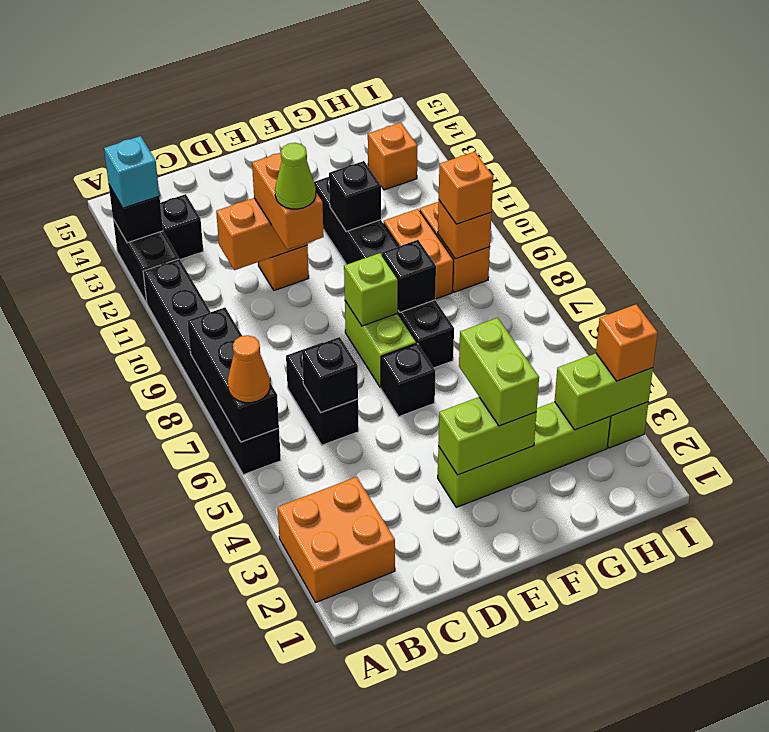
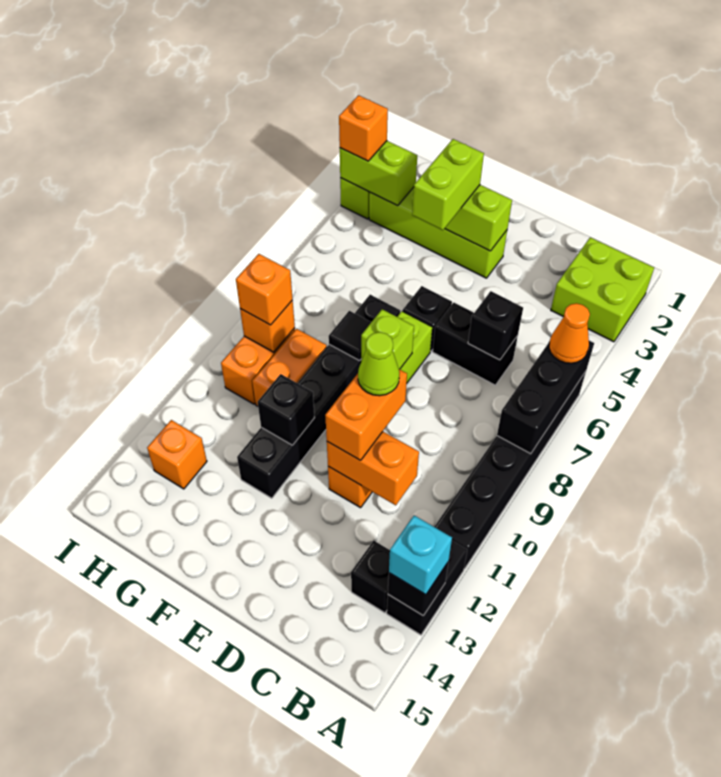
orange brick A2:B3 level 1 -> lime brick A2:B3 level 1
black brick C6:C7 level 1 -> black brick C6:D6 level 1
black brick F8 level 2 -> black tile F8 level 2

